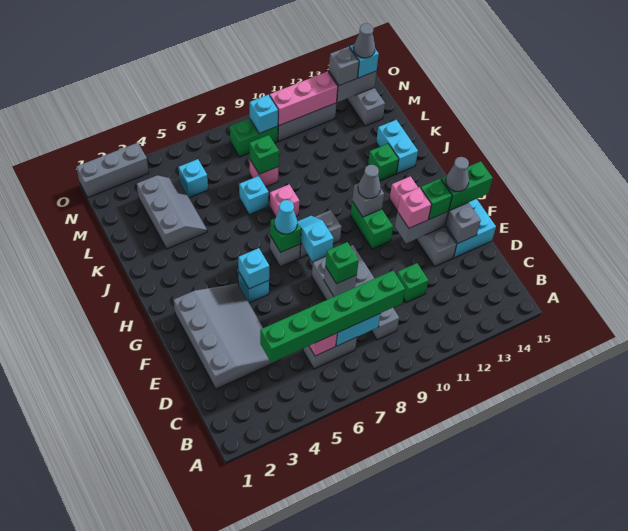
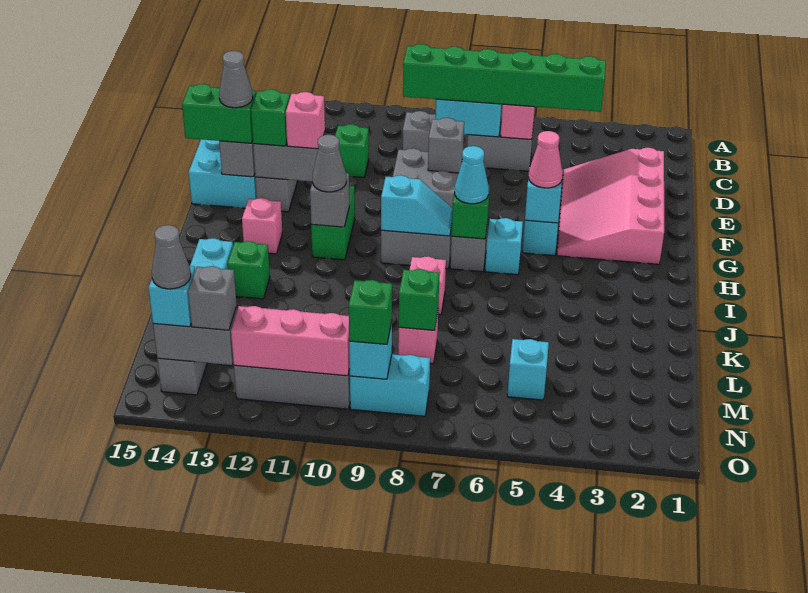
grey slope D2:G4 level 1 top 2 -> pink slope D2:G4 level 1 top 2
green brick E8 level 3 -> green brick N9 level 3
none -> pink cone G5 level 3
cyan slope G8:H8 level 2 top G -> cyan slope H8:H9 level 2 top 9
grey slope K3:M4 level 1 top 3 -> none
cyan brick K7 level 1 -> cyan brick H6 level 1
green brick N8:N9 level 1 -> cyan brick N8:N9 level 1
grey brick O1:O3 level 1 -> none

